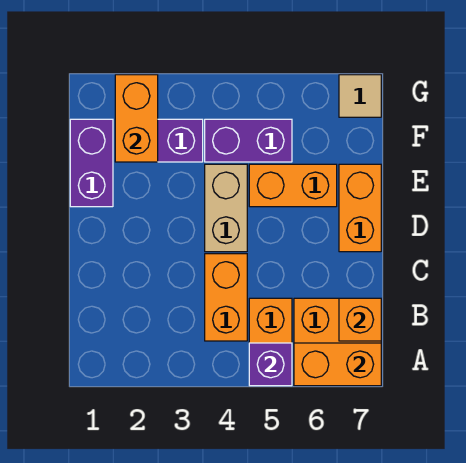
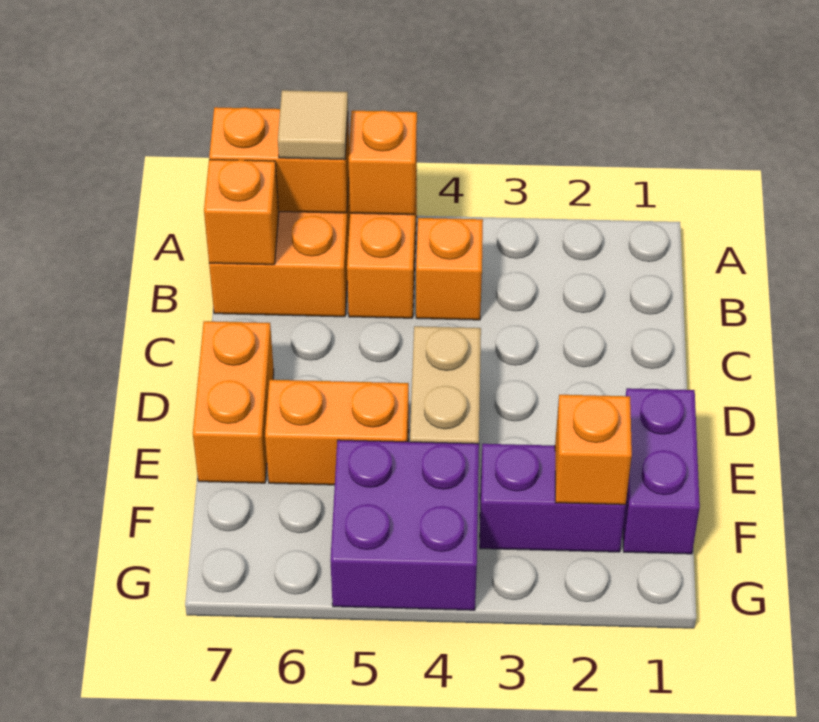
purple brick A5 level 2 -> orange brick A5 level 2
orange brick B4:C4 level 1 -> orange brick B4 level 1
orange brick F2:G2 level 2 -> orange brick F2 level 2
purple brick F4:F5 level 1 -> purple brick F4:G5 level 1
tan tile G7 level 1 -> tan tile A6 level 3

